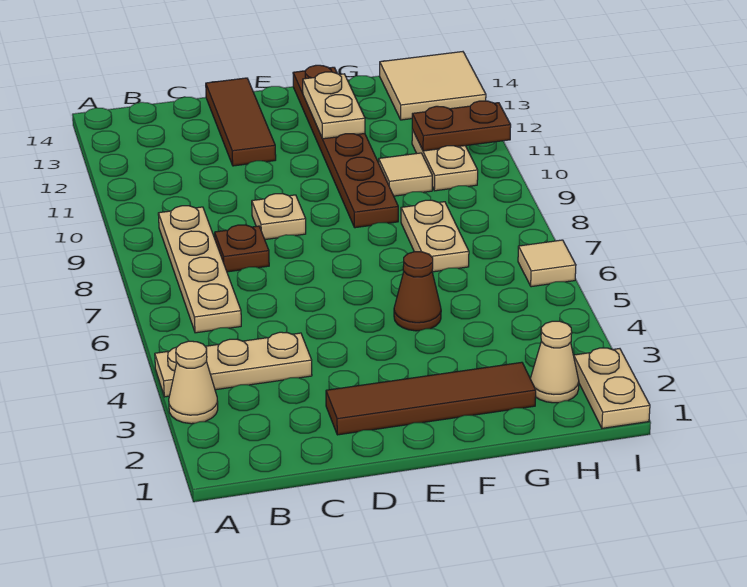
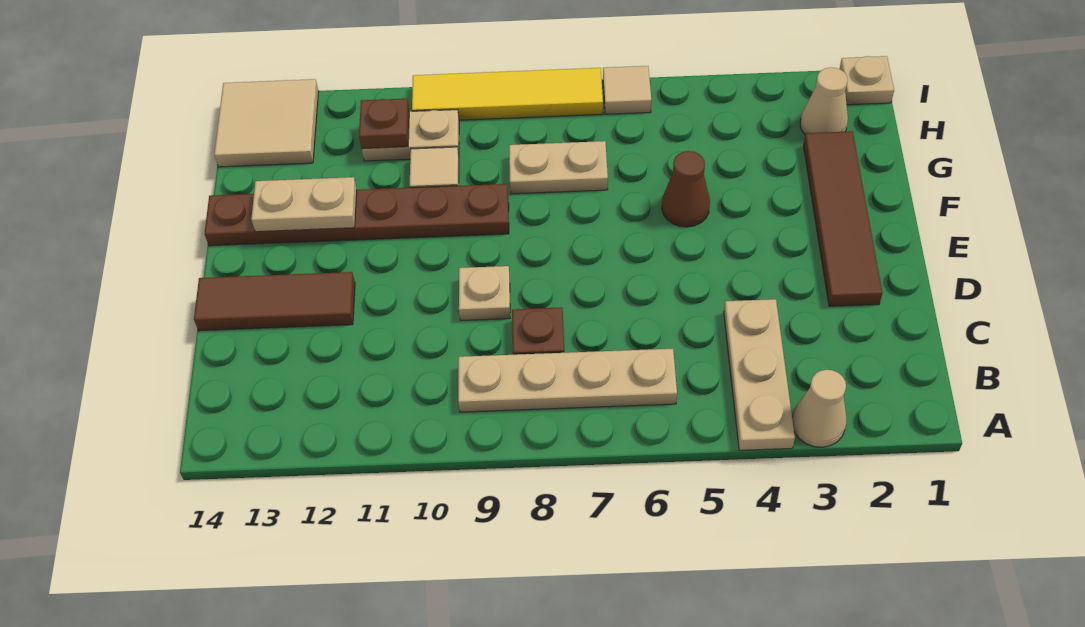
brown plate H11:I11 level 2 -> brown plate H11 level 2
tan plate I1:I2 level 1 -> tan plate I1 level 1
none -> yellow tile I7:I10 level 1

